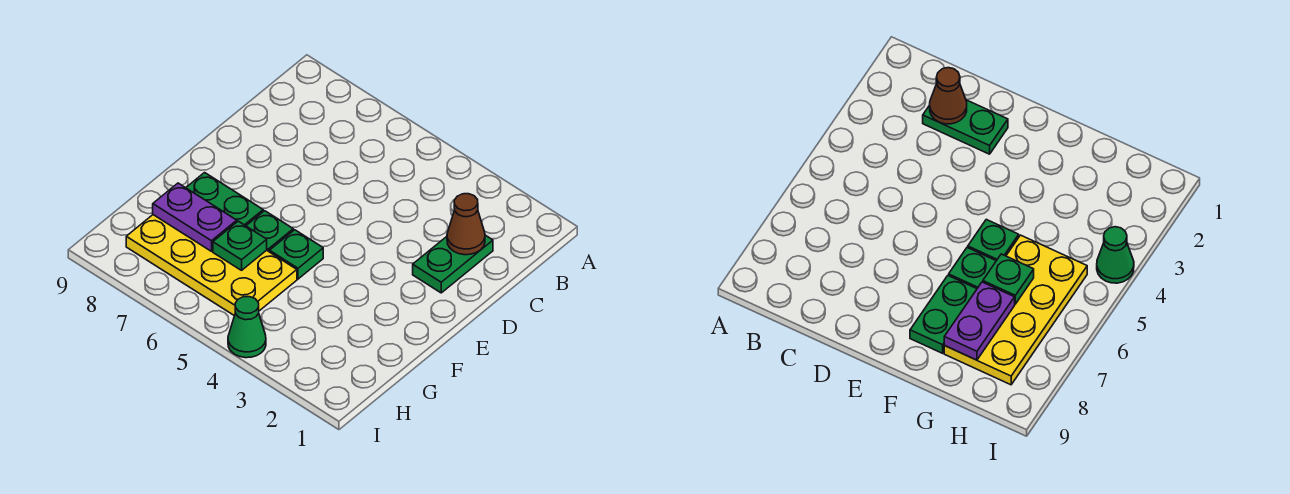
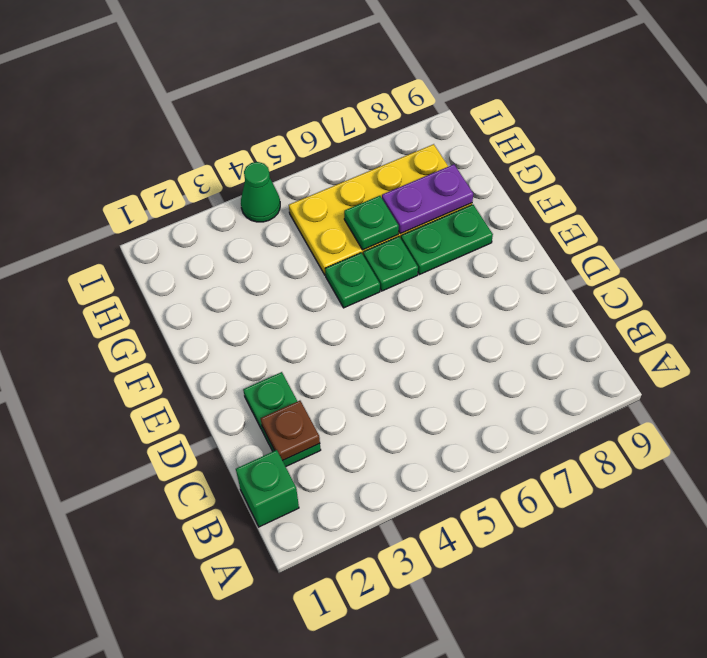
none -> green brick B1 level 1
brown cone C2 level 2 -> brown plate C2 level 2

